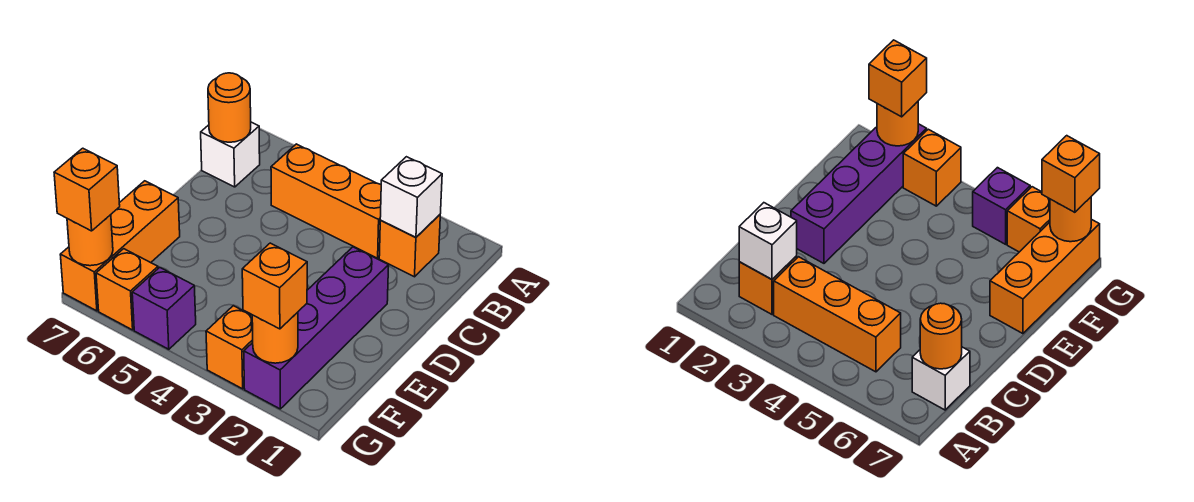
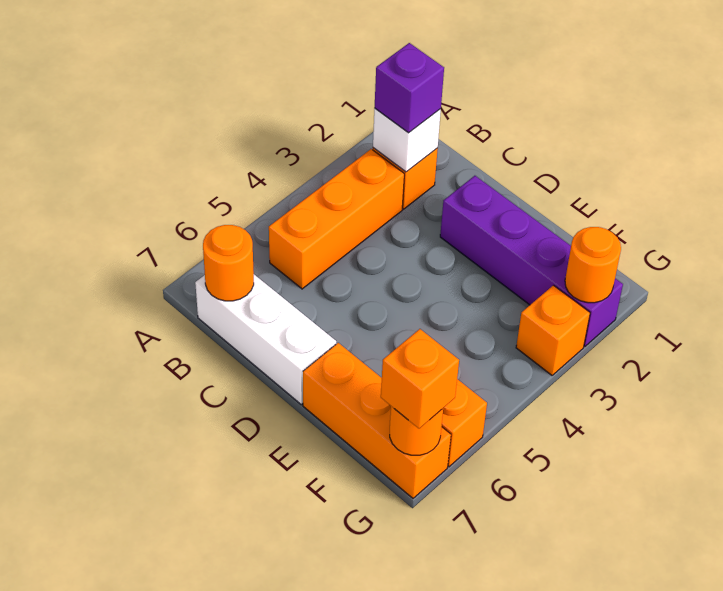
white brick B7 level 1 -> white brick B7:D7 level 1
orange brick G2 level 3 -> none
purple brick G5 level 1 -> purple brick B2 level 3

